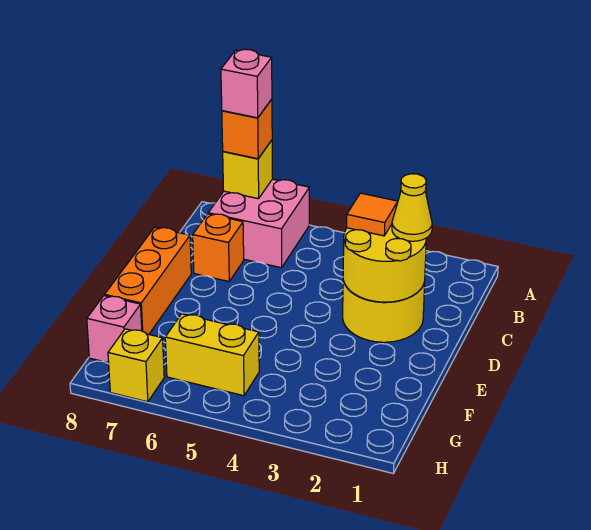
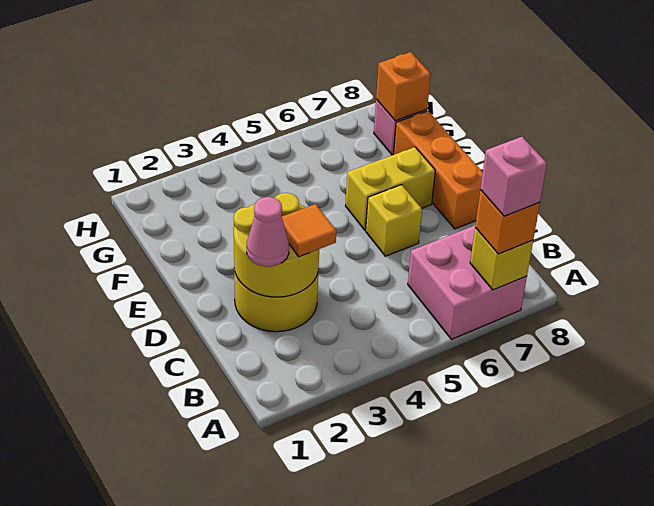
yellow cone C2 level 3 -> pink cone C2 level 3
orange brick C7 level 1 -> orange brick G8 level 2
yellow brick G5:G6 level 1 -> yellow brick E6:E7 level 1
yellow brick H7 level 1 -> yellow brick D6 level 1

